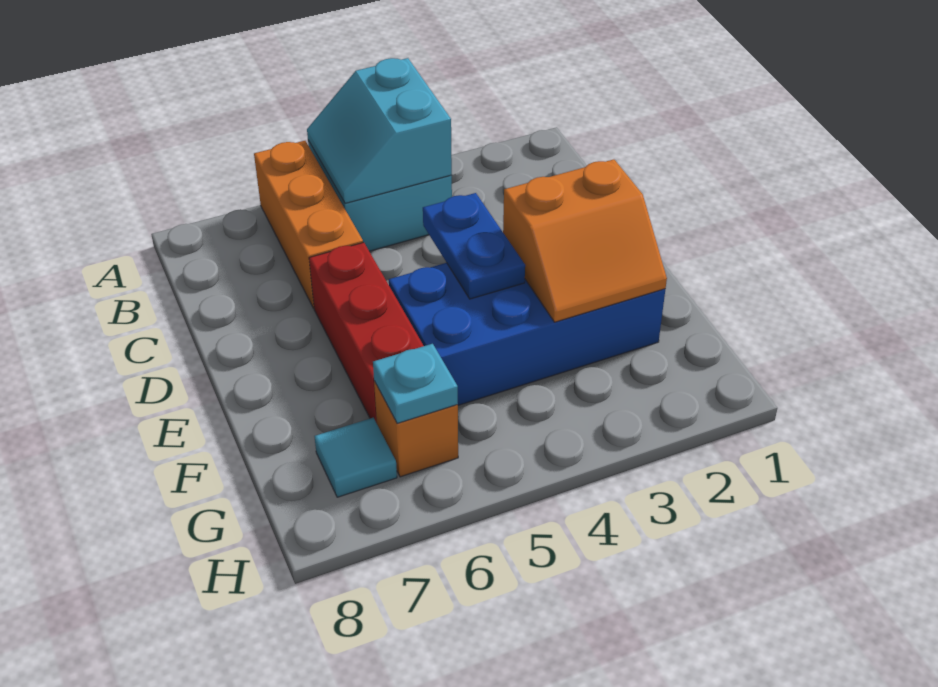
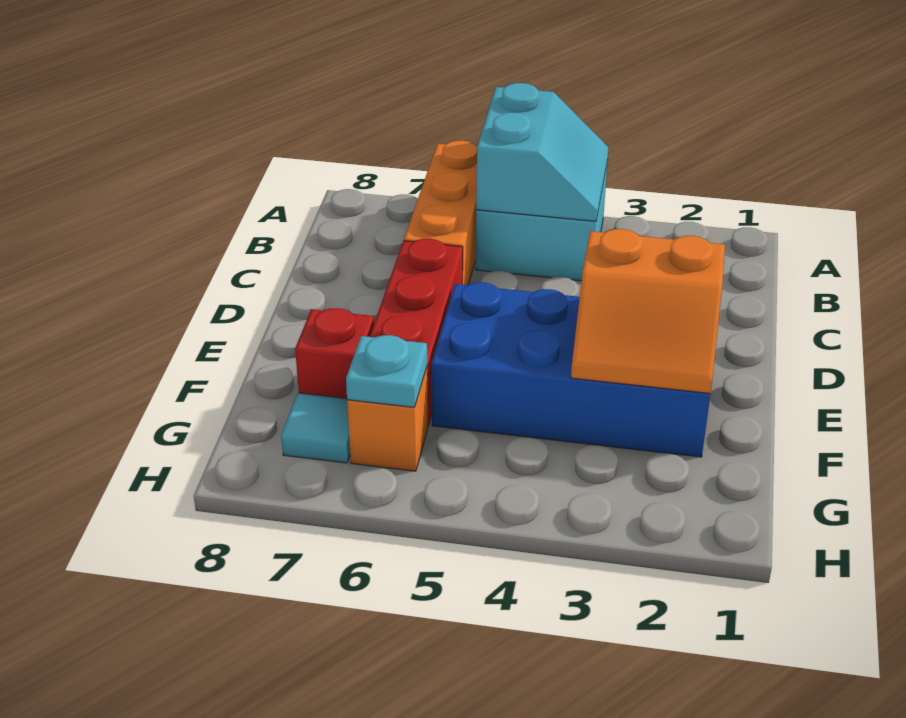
cyan slope A4:B5 level 2 top 4 -> cyan slope A4:B5 level 2 top 5
blue plate D4:E4 level 2 -> none
none -> red brick F7 level 1

